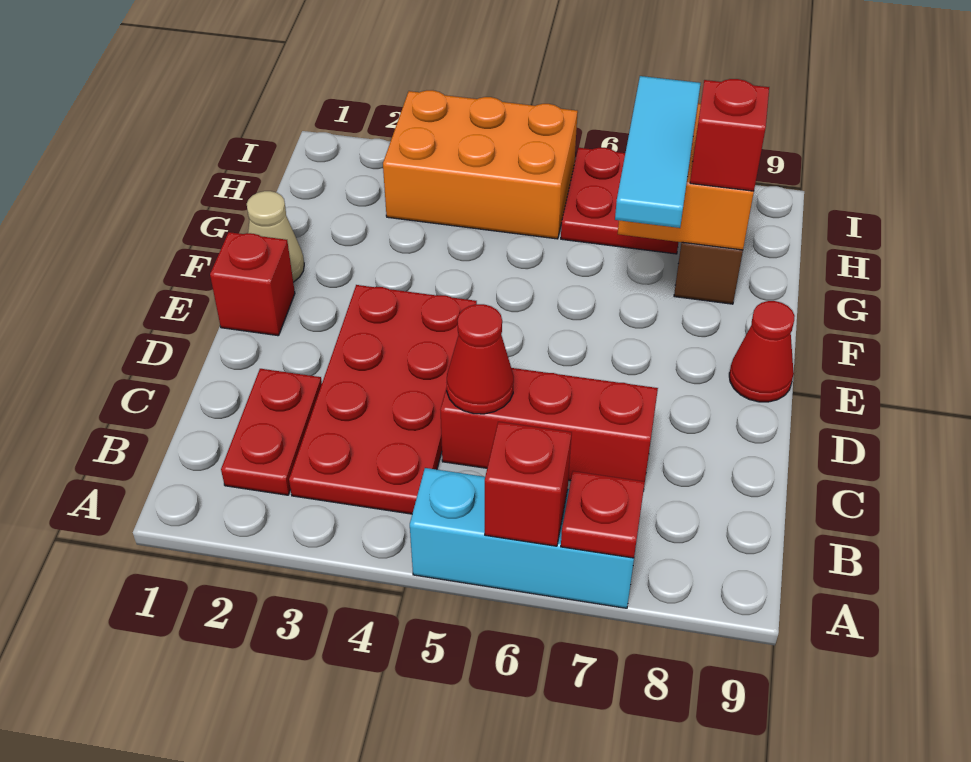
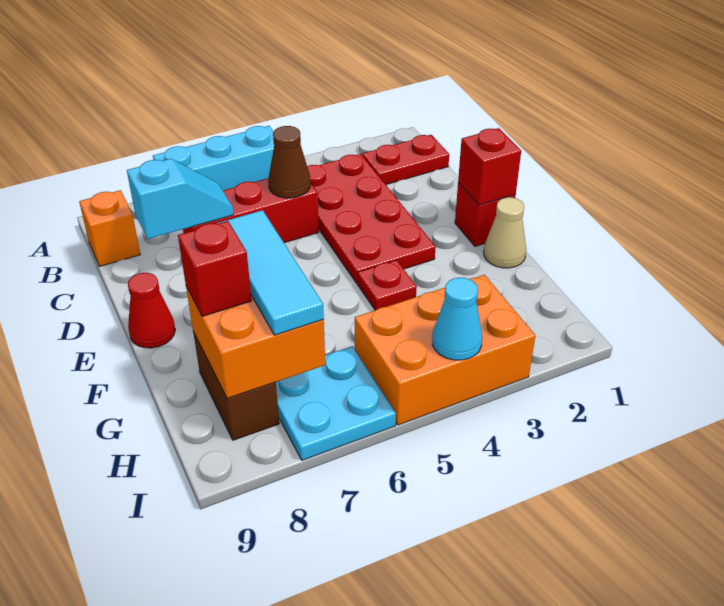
red brick A6 level 2 -> red brick E1 level 2
red plate A7 level 2 -> red plate F4 level 1
red plate B2:C2 level 1 -> red plate B1:B2 level 1
none -> orange brick B9 level 1
red cone C5 level 2 -> brown cone C5 level 2
none -> cyan slope C7:C8 level 2 top 8
red plate H6:I7 level 1 -> cyan plate H6:I7 level 1
none -> cyan cone I4 level 2

